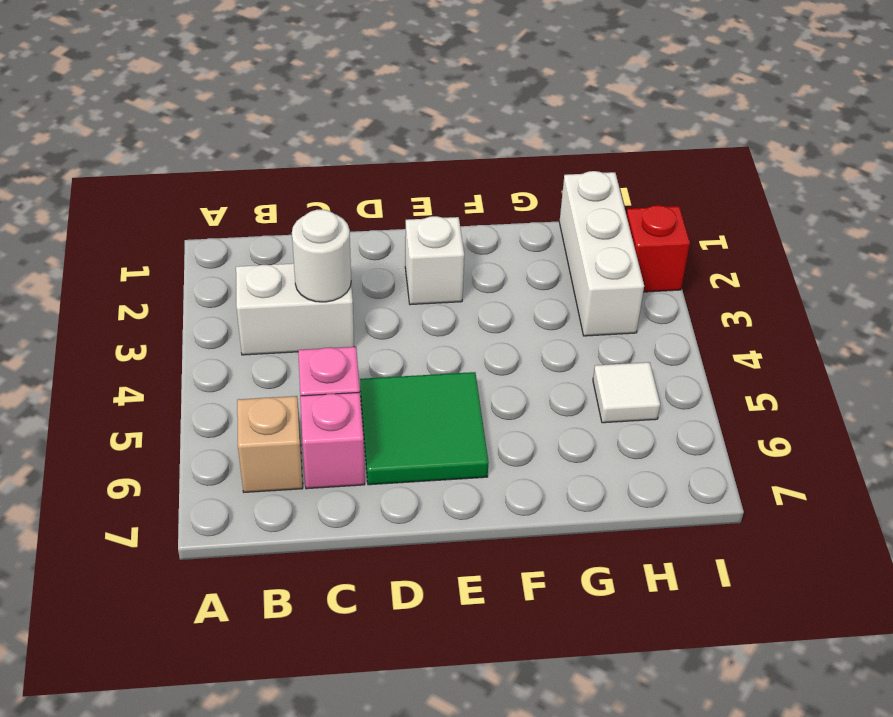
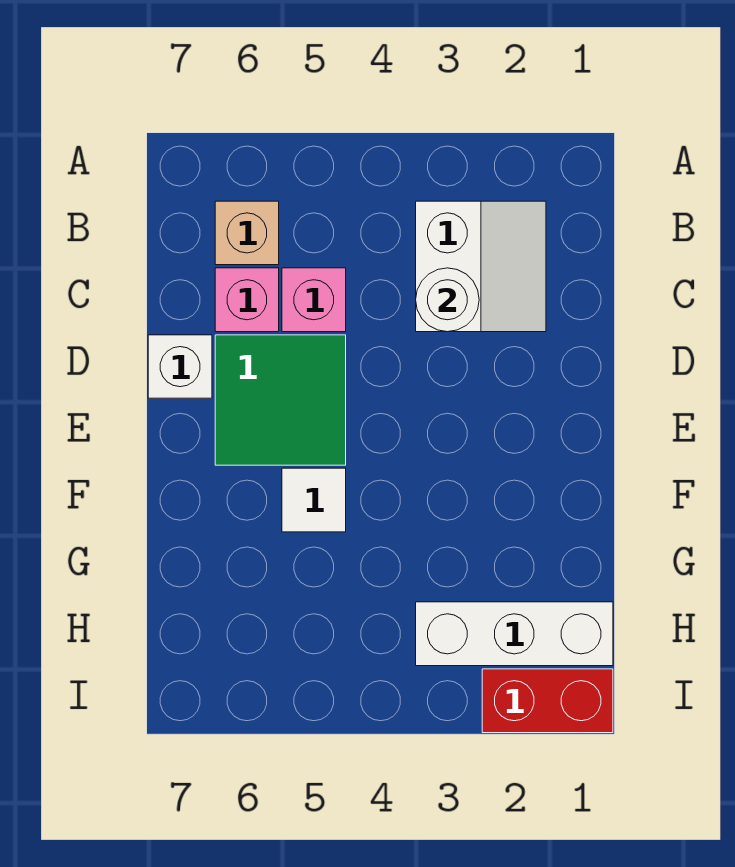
white brick E2 level 1 -> white brick D7 level 1
white tile H5 level 1 -> white tile F5 level 1
red brick I2 level 1 -> red brick I1:I2 level 1

